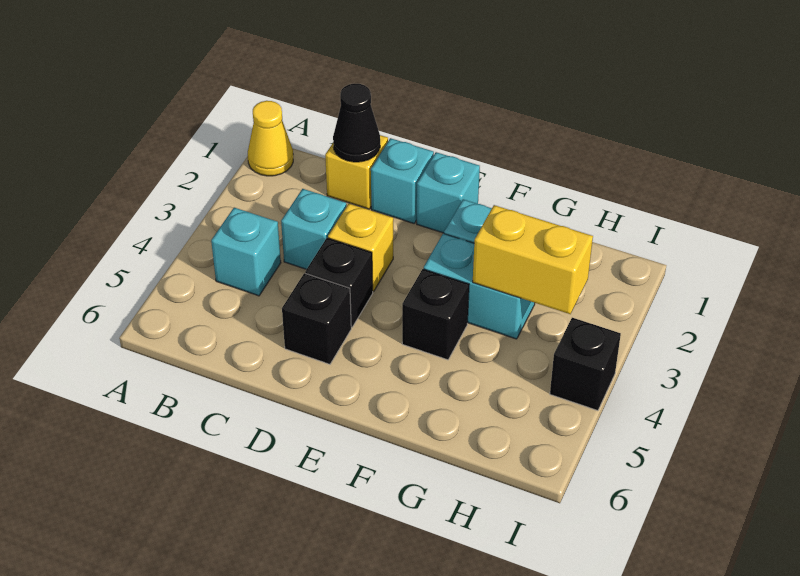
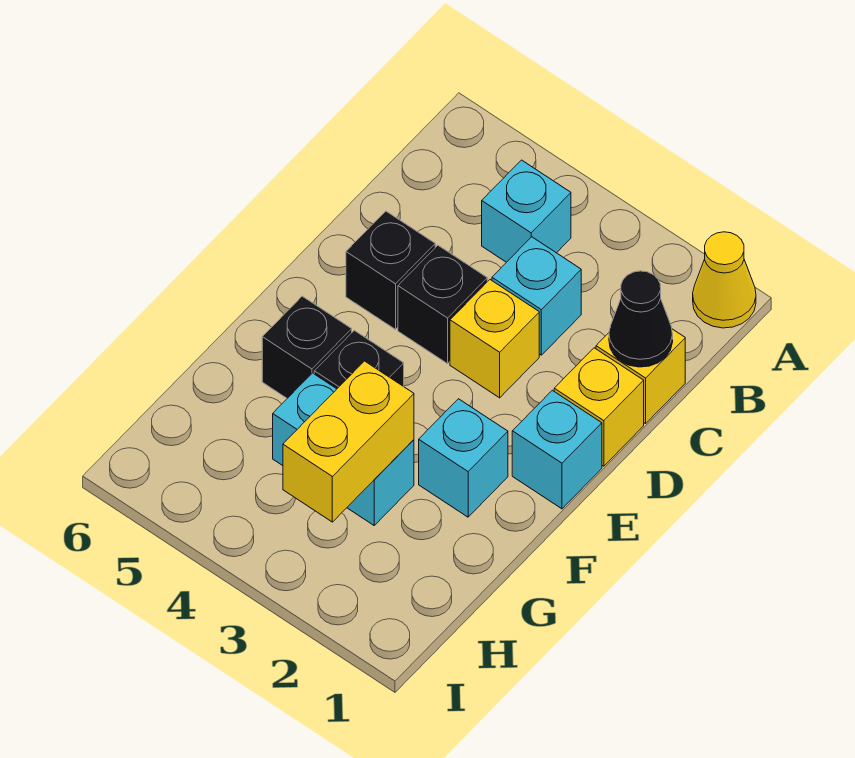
cyan brick D1 level 1 -> yellow brick D1 level 1
cyan brick F3:G3 level 1 -> cyan brick G3:G4 level 1
black brick I4 level 1 -> black brick F5 level 1

